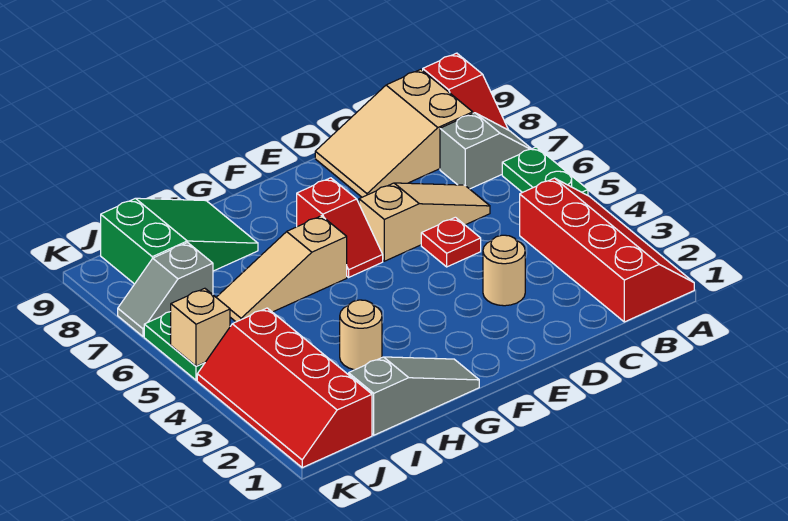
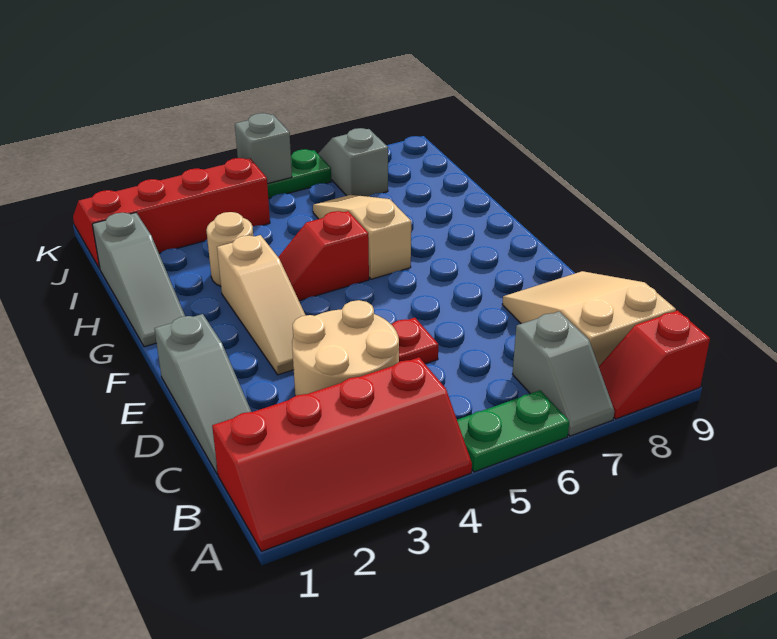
none -> grey slope C1:E1 level 1 top E
tan slope C6:E6 level 1 top E -> tan slope E3:G3 level 1 top G
tan round brick D3 level 1 -> tan round brick C3:D4 level 1
red slope F6:F7 level 1 top 7 -> red slope G4:G5 level 1 top 5
green slope H8:J9 level 1 top J -> none
tan brick K5 level 2 -> grey brick K5 level 2

